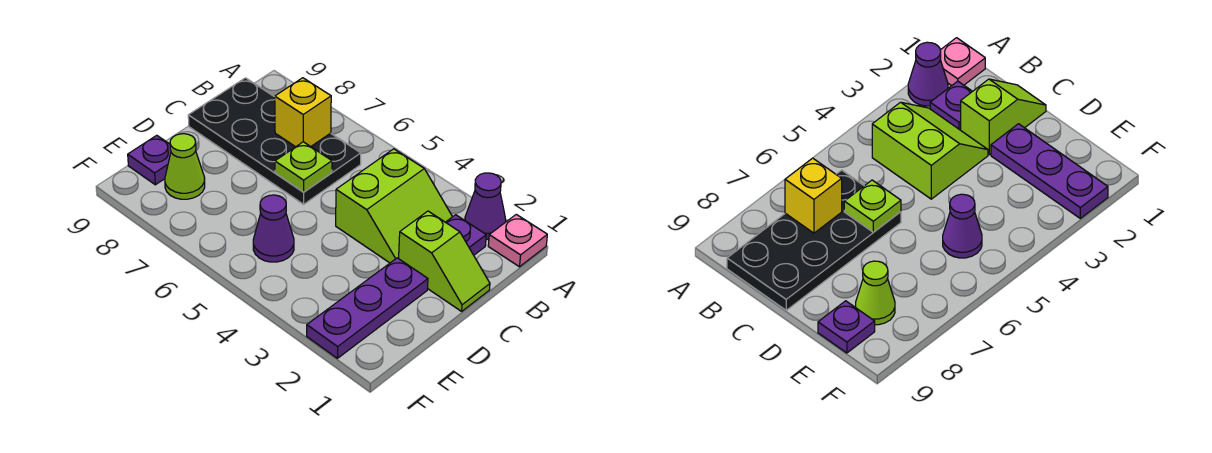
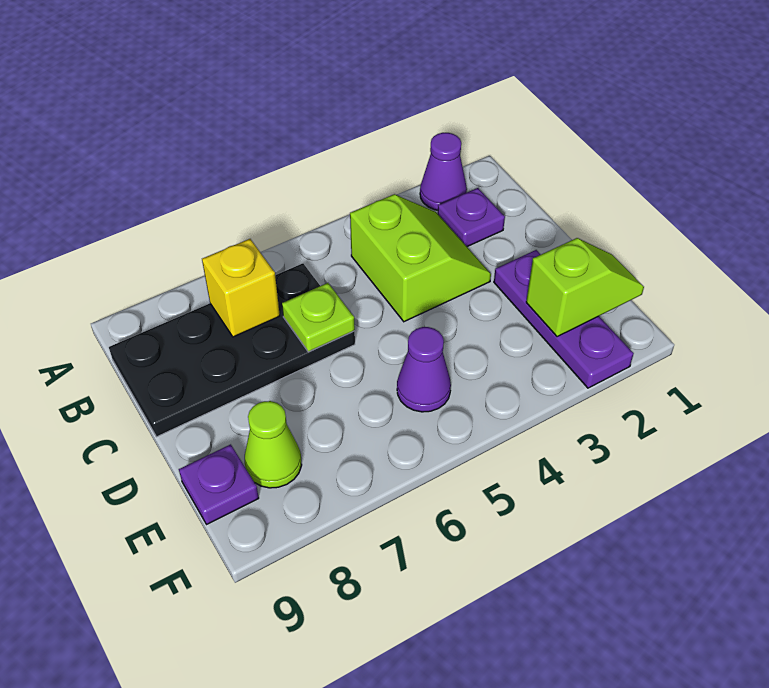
pink plate A1 level 1 -> none
lime slope C1:C2 level 1 top 2 -> lime slope E1:E2 level 2 top 2

